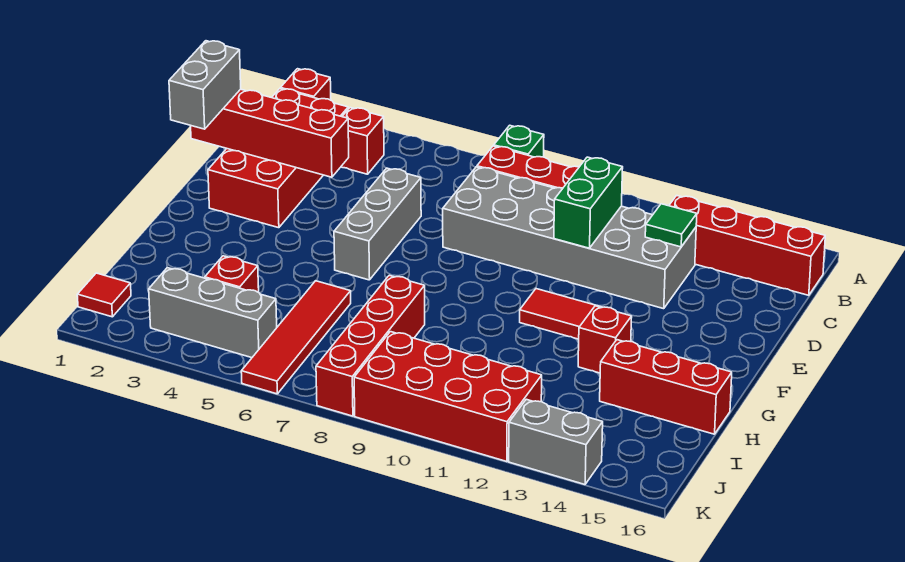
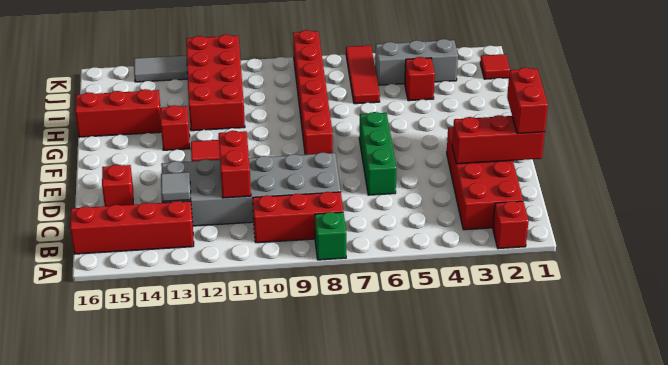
red brick B4 level 1 -> red brick D15 level 1
green brick C11:D11 level 2 -> red brick C11:D11 level 2
green tile C13 level 2 -> grey tile C13 level 2
red brick D1:D4 level 2 -> red brick D1:D3 level 2
grey brick D1:E1 level 3 -> red brick D1:E1 level 3
grey brick D6:F6 level 1 -> green brick D6:F6 level 1
red tile H6:K6 level 1 -> red tile I6:K6 level 1
red brick H8:K8 level 1 -> red brick F8:K8 level 1
red brick J9:K12 level 1 -> red brick H11:K12 level 1
grey brick K13:K14 level 1 -> grey tile K13:K14 level 1

